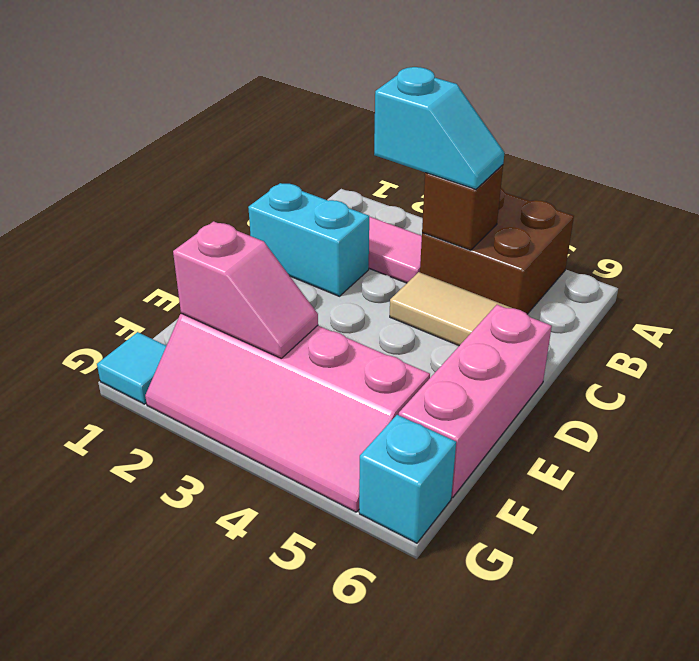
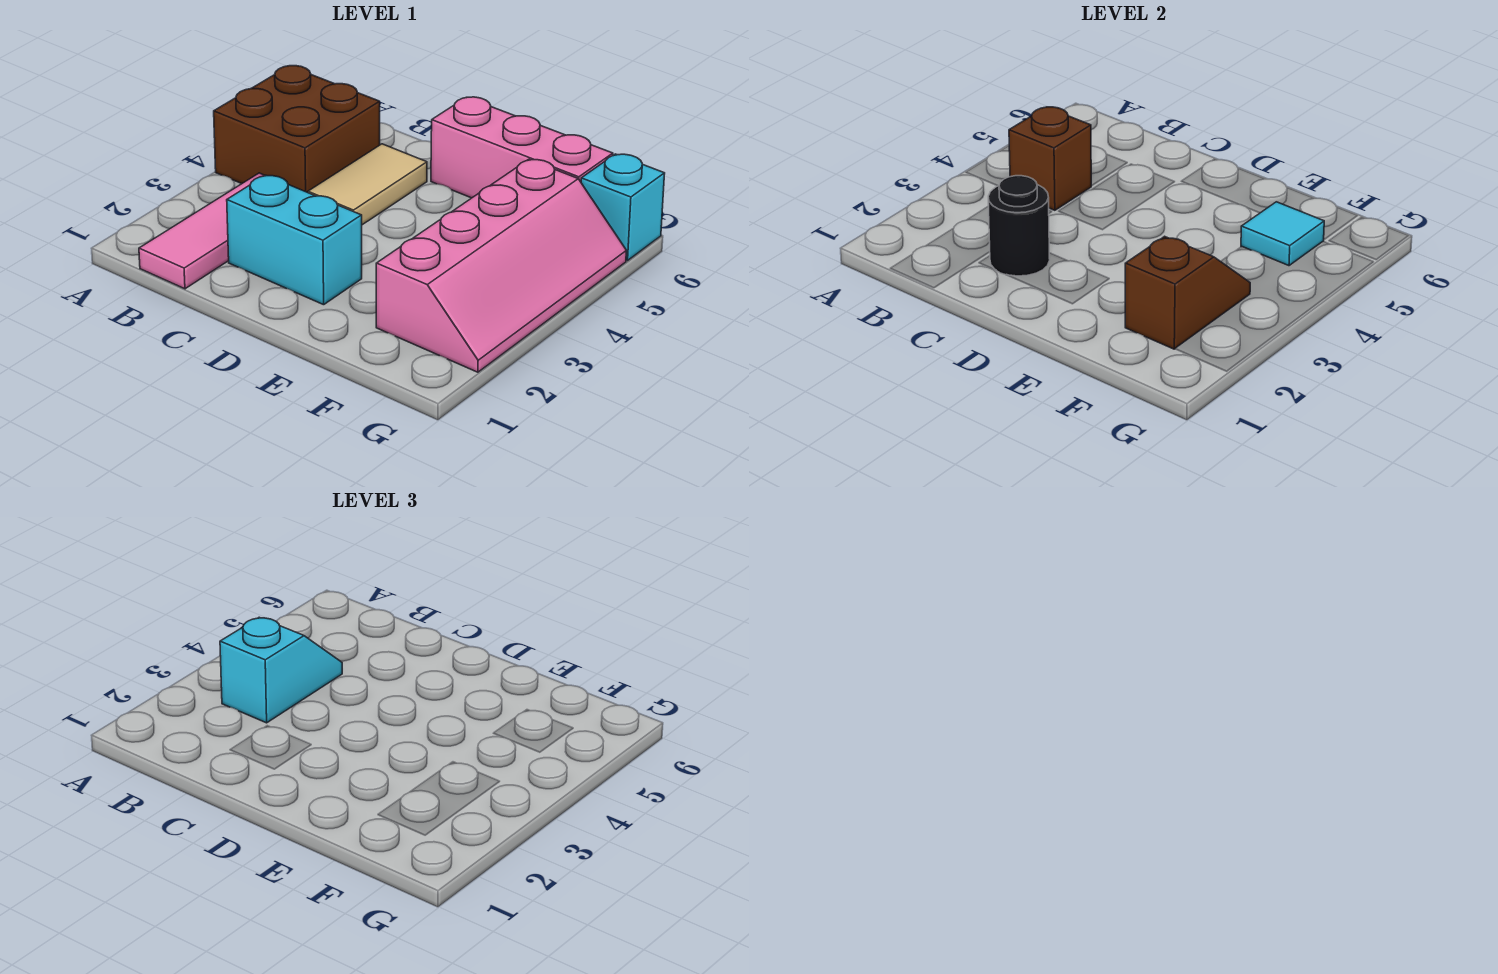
cyan brick C1:C2 level 1 -> cyan brick C2:D2 level 1
none -> black round brick C2 level 2
pink slope F2:F3 level 2 top 2 -> brown slope F2:F3 level 2 top 2
cyan tile G1 level 1 -> cyan tile F5 level 2

